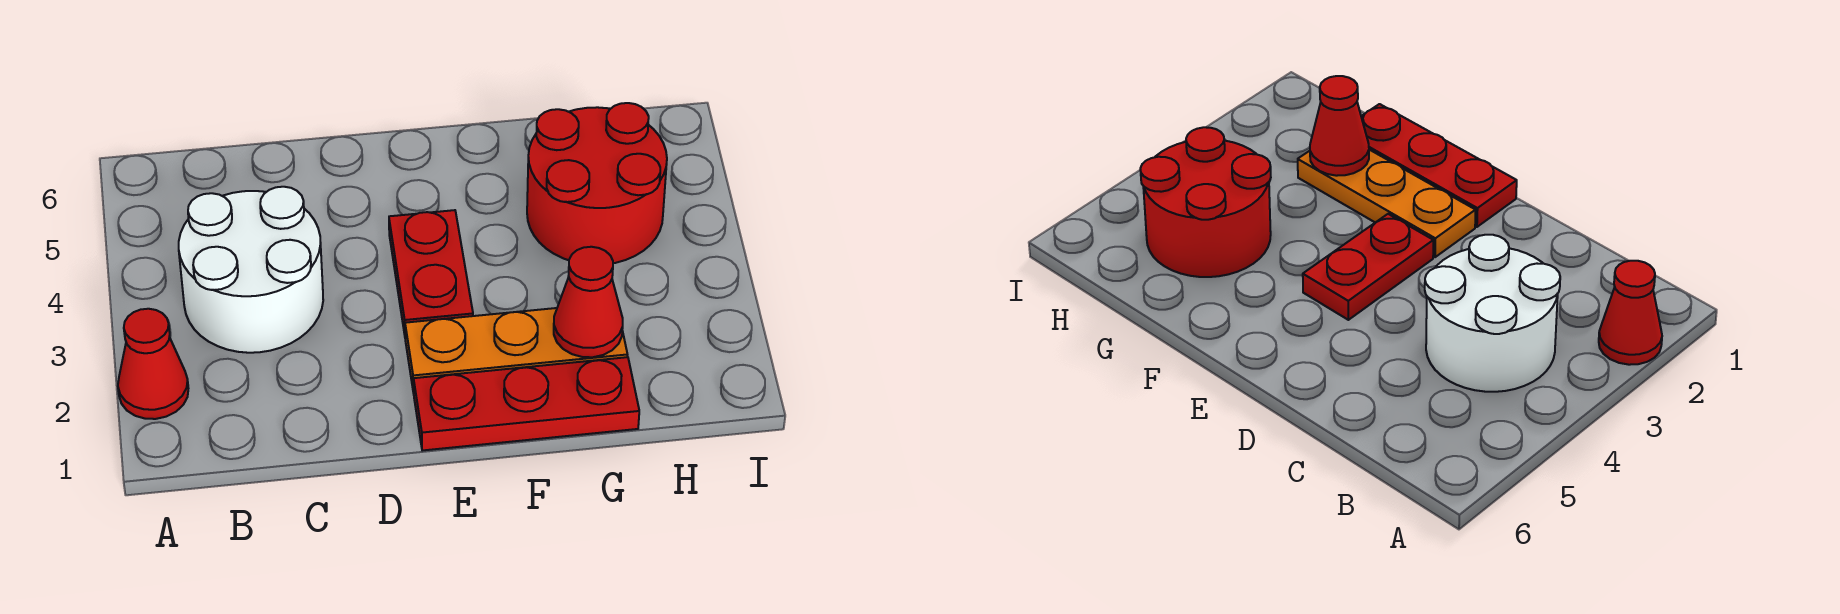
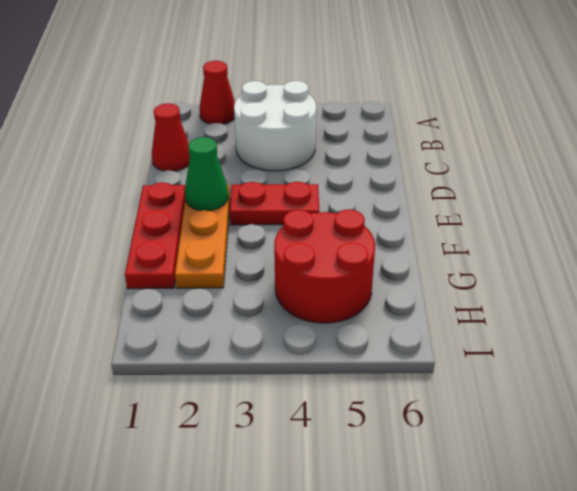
none -> green cone E2 level 2
red cone G2 level 2 -> red cone C1 level 1

